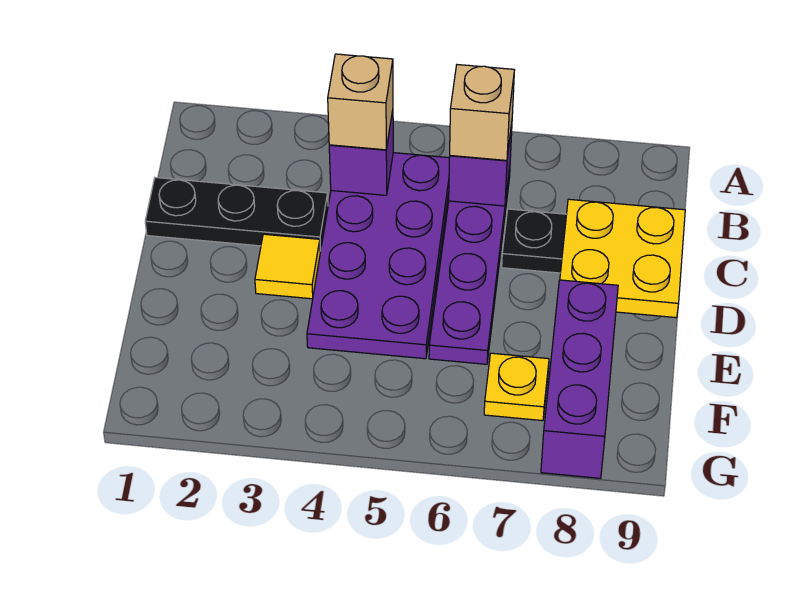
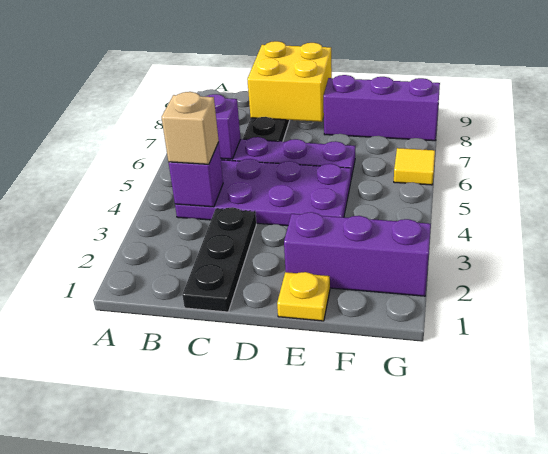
tan brick B6 level 3 -> none
yellow plate C8:D9 level 2 -> yellow brick C8:D9 level 2
yellow tile D3 level 1 -> yellow tile G6 level 1
none -> purple brick E2:G2 level 1
yellow plate F7 level 1 -> yellow plate E1 level 1

